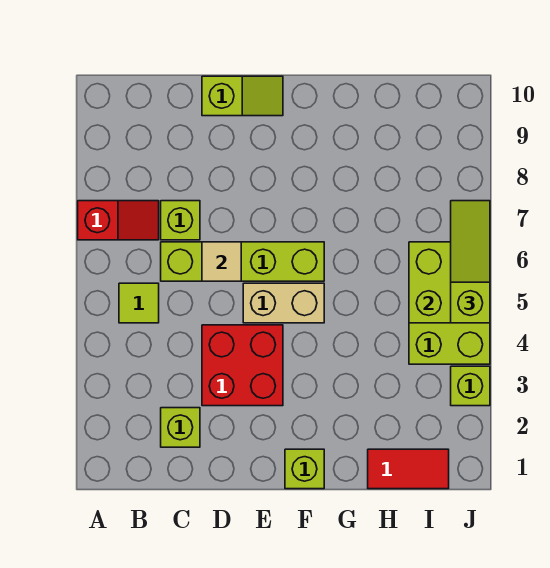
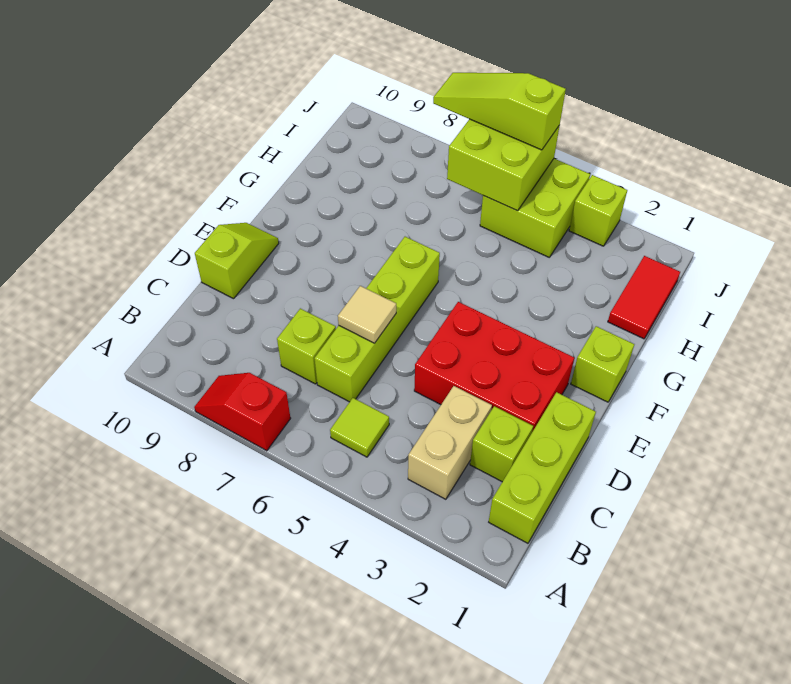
red slope A7:B7 level 1 top A -> red slope A7:A8 level 1 top 7
none -> lime brick B1:D1 level 1
red brick D3:E4 level 1 -> red brick D2:E4 level 1
tan brick E5:F5 level 1 -> tan brick B3:C3 level 1

